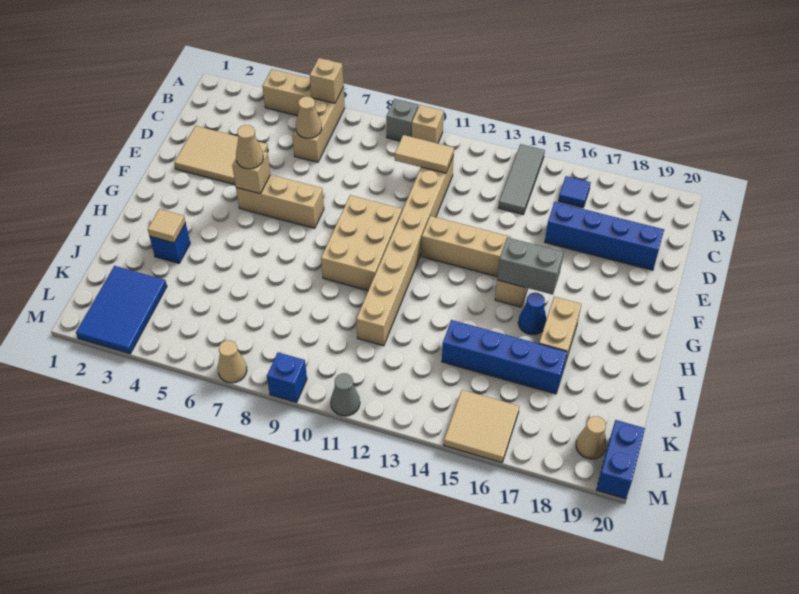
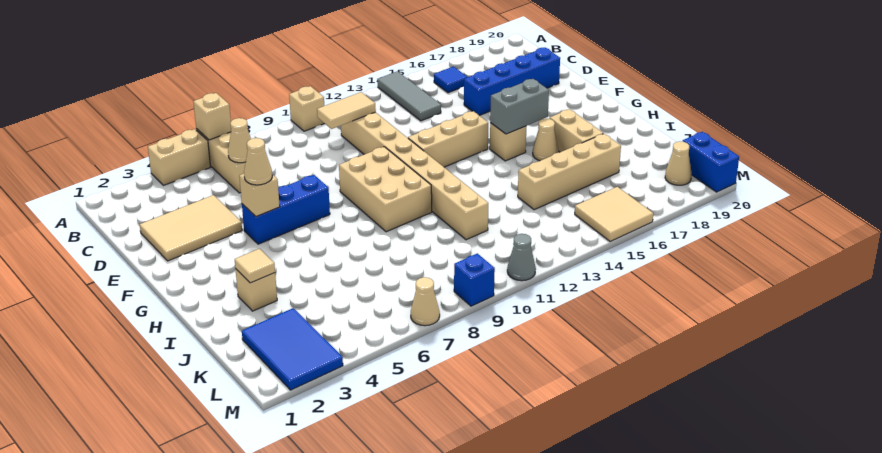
grey brick A9 level 1 -> none
tan brick F5:F7 level 1 -> blue brick F5:F7 level 1
blue cone H16 level 1 -> tan cone H16 level 1
blue brick I3 level 1 -> tan brick I3 level 1
blue brick J14:J17 level 1 -> tan brick J14:J17 level 1

